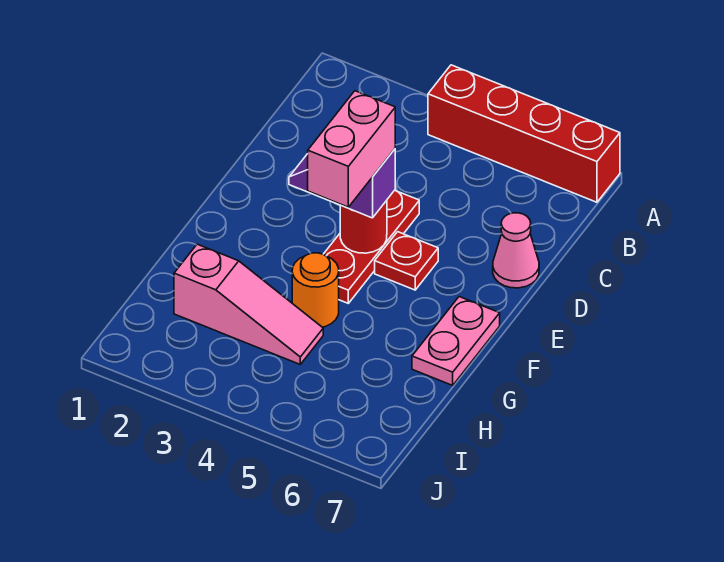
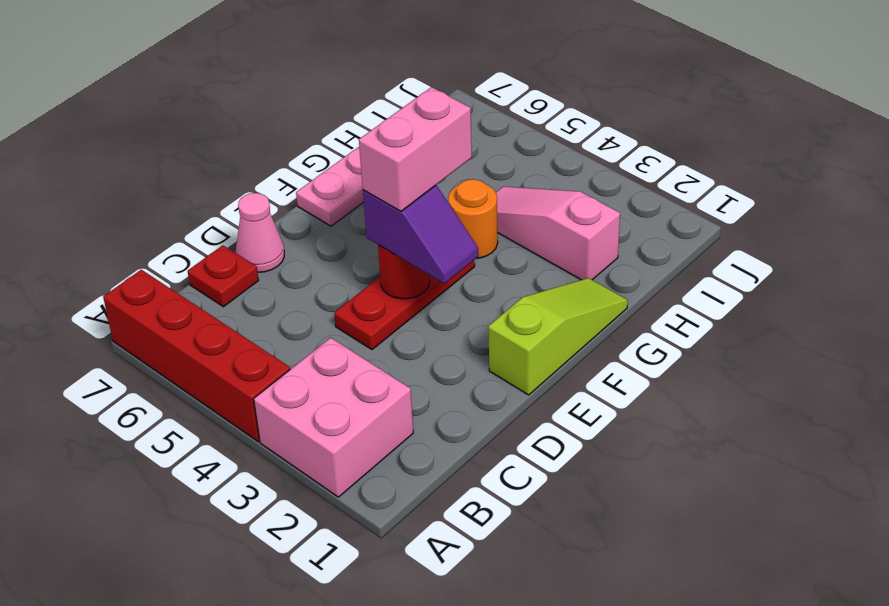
none -> pink brick A2:B3 level 1
none -> lime slope E1:G1 level 1 top E
red plate E5 level 1 -> red plate C7 level 1

